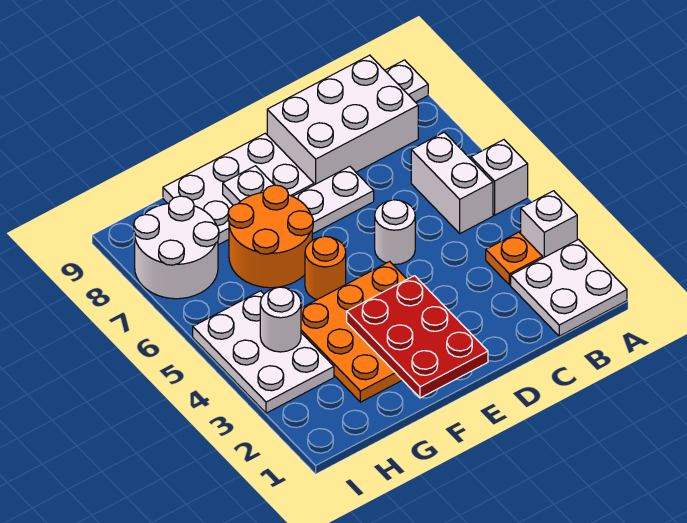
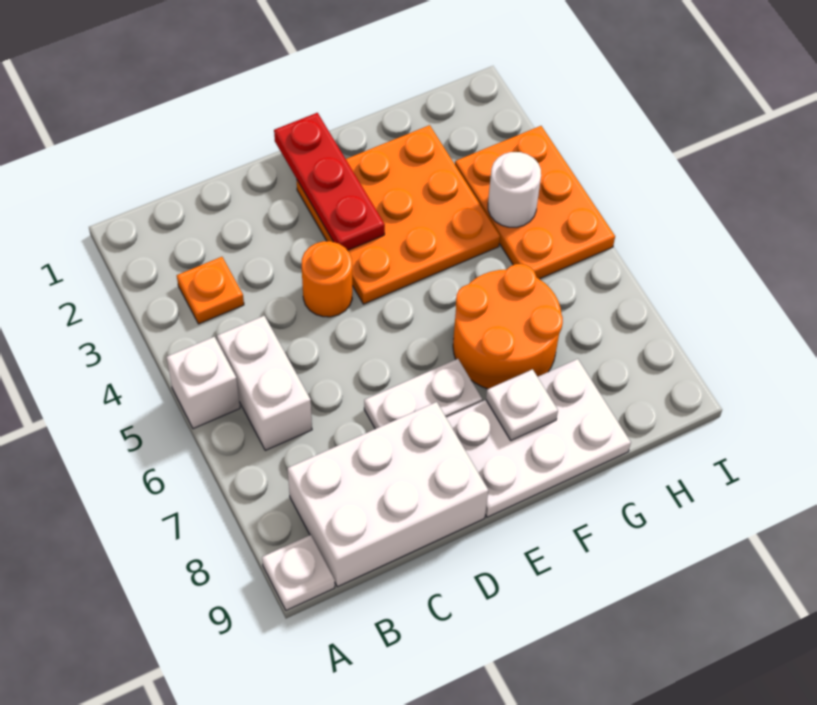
white plate A1:B2 level 1 -> none
white brick A3 level 1 -> none
white round brick D5 level 1 -> none
red plate E1:F3 level 2 -> red plate E1:E3 level 2
orange round brick F5 level 1 -> orange round brick D4 level 1
white plate H3:I5 level 1 -> orange plate H3:I5 level 1
white round brick H7:I8 level 1 -> none

